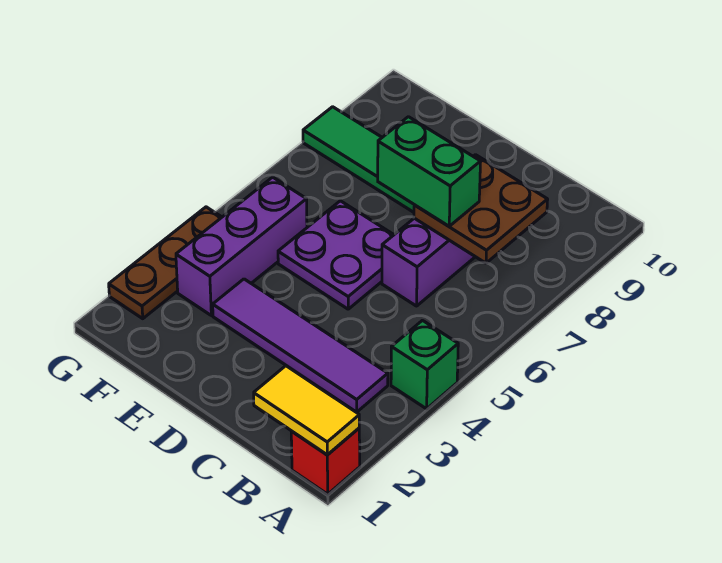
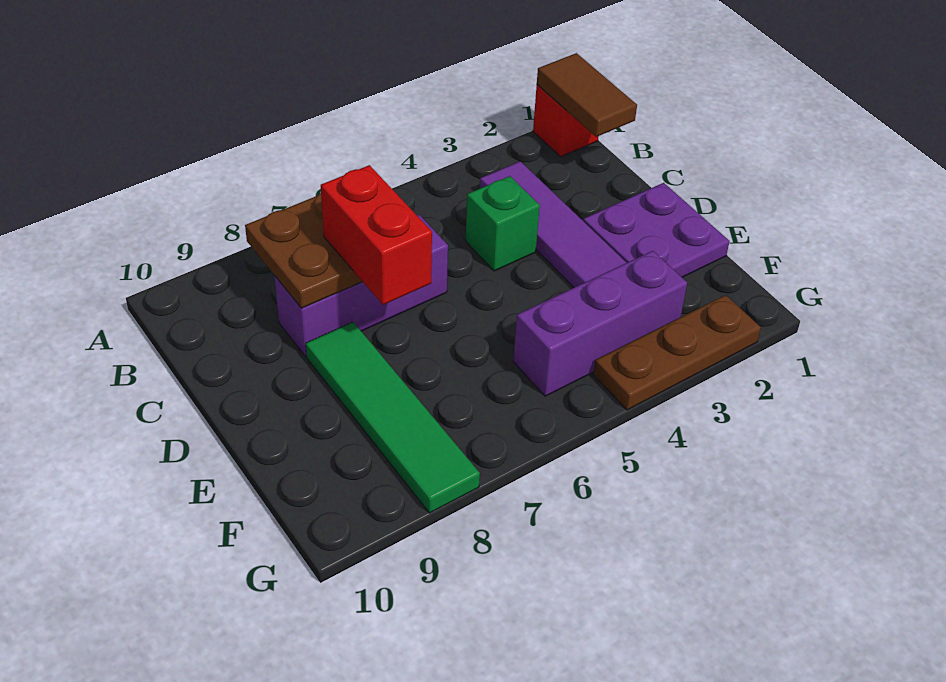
yellow tile A1:B1 level 2 -> brown tile A1:B1 level 2
green brick A4 level 1 -> green brick C4 level 1
green brick C7:D7 level 3 -> red brick C7:D7 level 3
purple plate D5:E6 level 1 -> purple plate D1:E2 level 1

